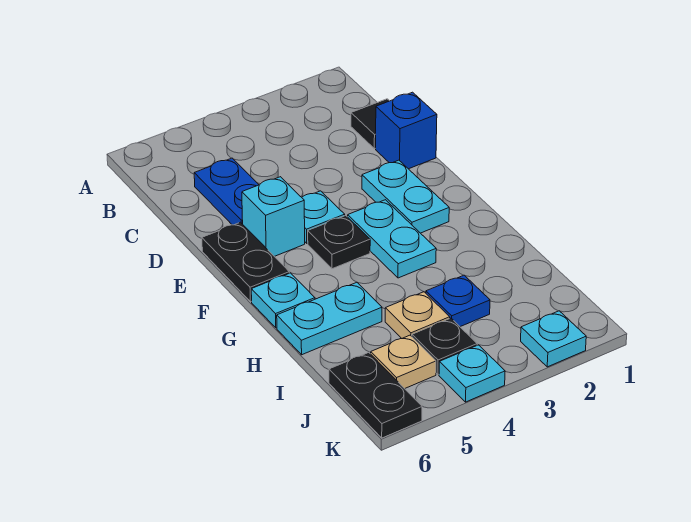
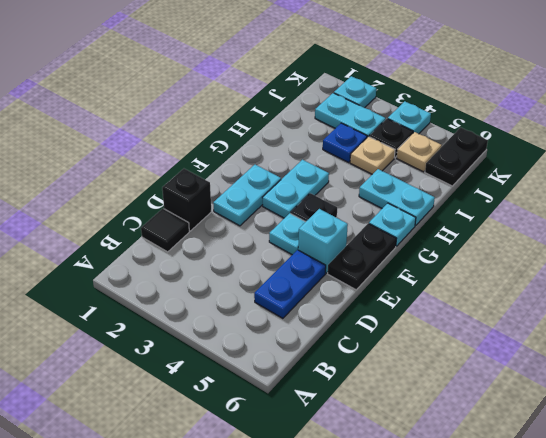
blue brick D1 level 1 -> black brick D1 level 1
none -> cyan plate J2:J3 level 1

